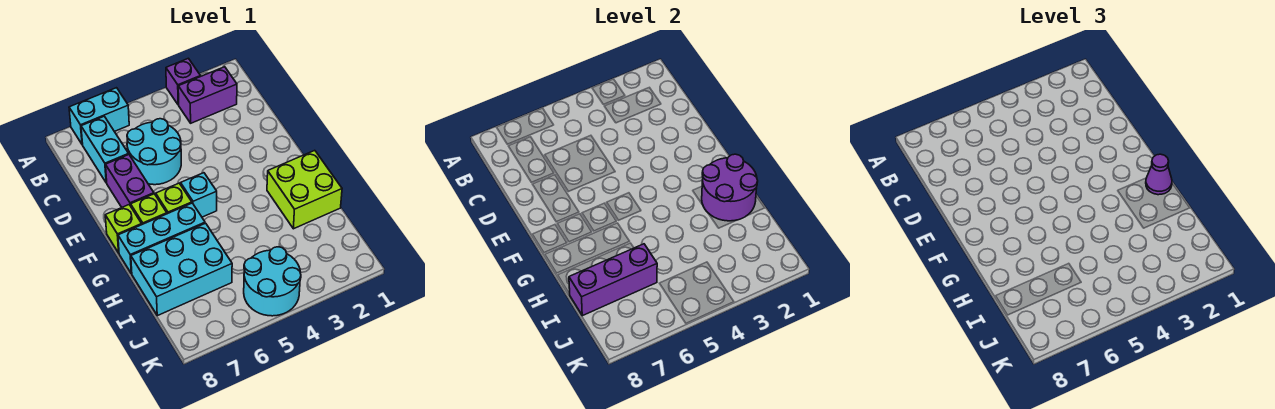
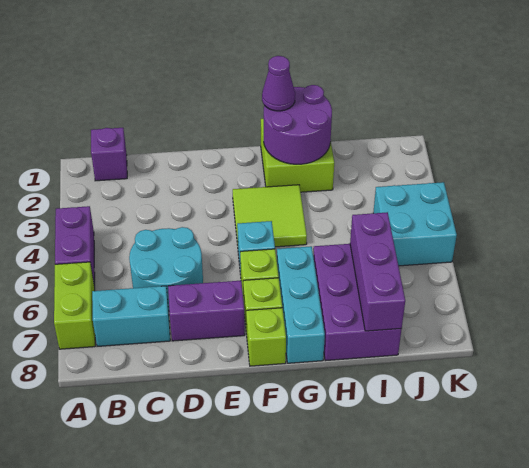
purple brick A3 level 1 -> purple brick B1 level 1
cyan brick A6:A7 level 1 -> lime brick A6:A7 level 1
purple brick B2:B3 level 1 -> purple brick A4:A5 level 1
none -> lime tile F3:G4 level 1
cyan brick H6:I8 level 1 -> purple brick H6:I8 level 1
cyan round brick J4:K5 level 1 -> cyan brick J4:K5 level 1

